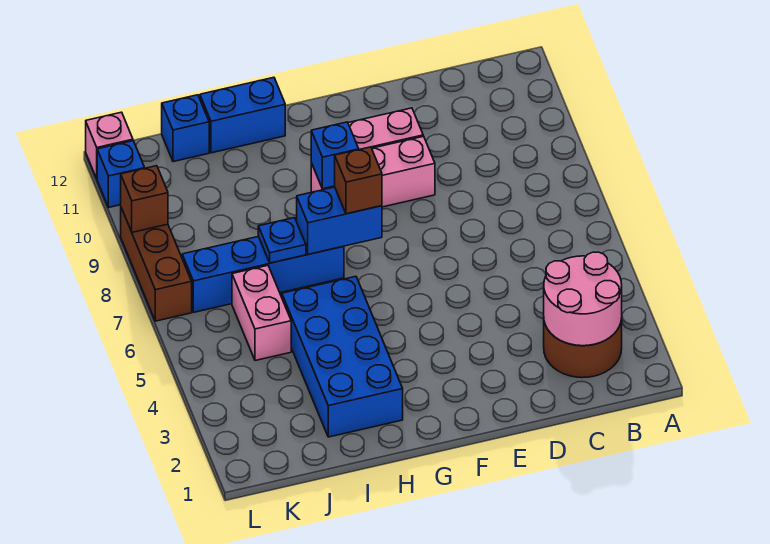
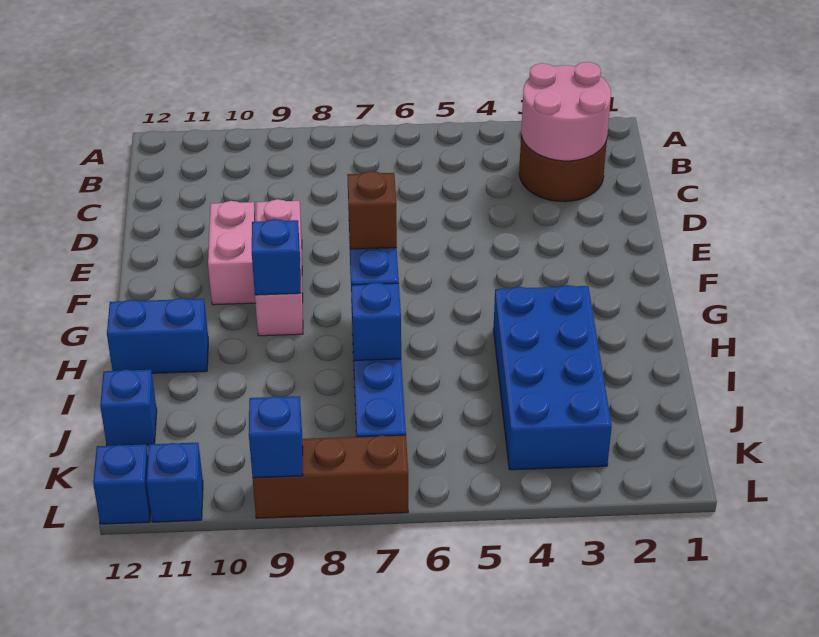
blue brick H2:I5 level 1 -> blue brick H3:K4 level 1
blue brick H12:I12 level 1 -> blue brick H11:H12 level 1
blue plate I7 level 2 -> blue brick I7 level 2
pink brick J5:J6 level 1 -> none
brown brick L9 level 2 -> blue brick L9 level 2
pink brick L12 level 1 -> blue brick L12 level 1

